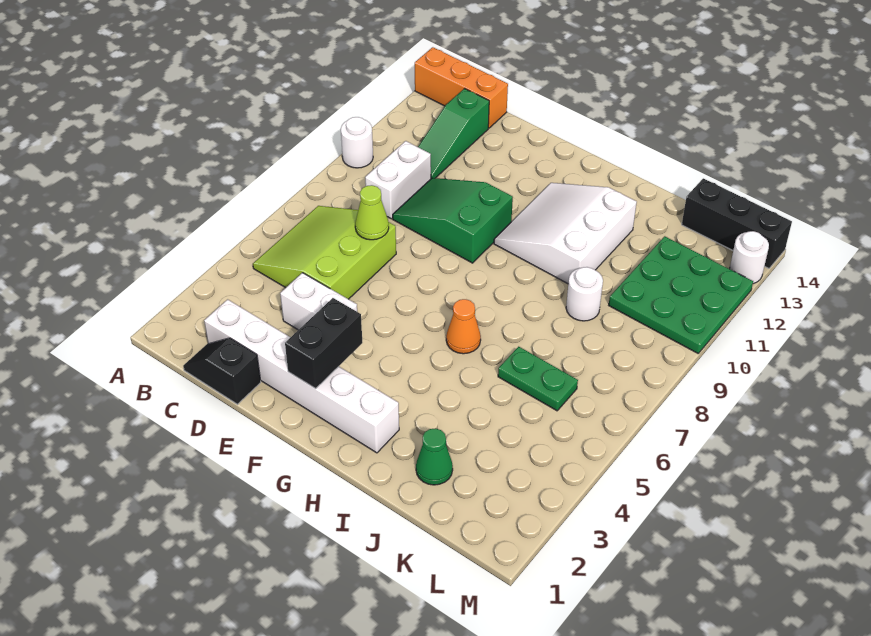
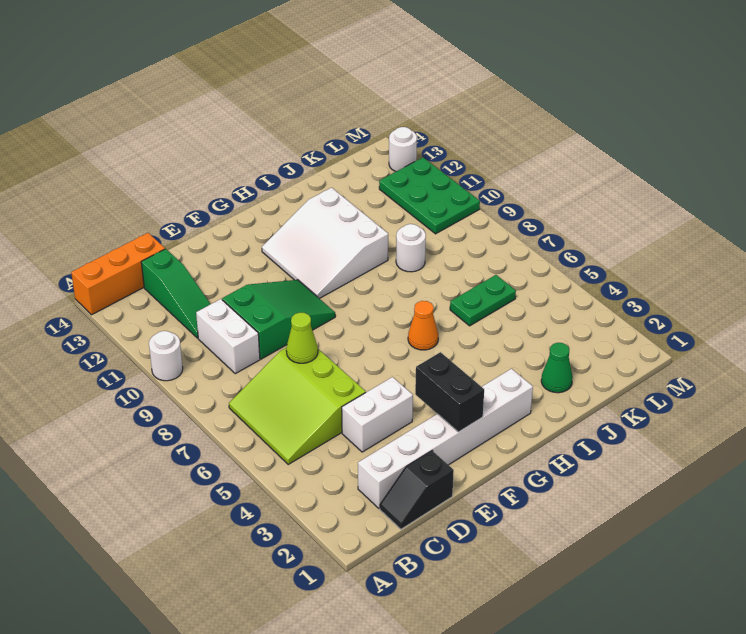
green slope D9:F10 level 1 top F -> green slope D9:F10 level 1 top D
green plate K10:M12 level 1 -> green plate L10:M12 level 1
black brick K14:M14 level 1 -> none

